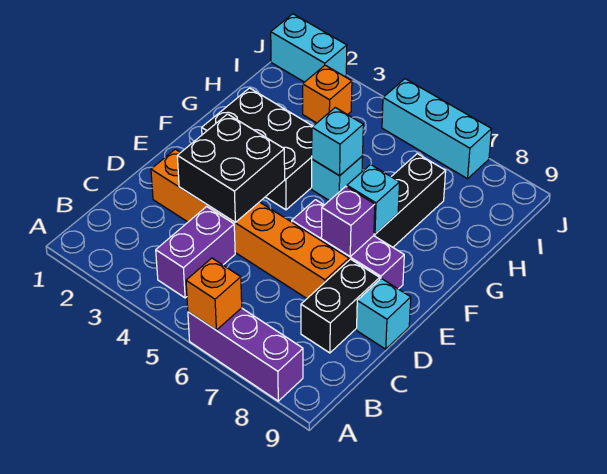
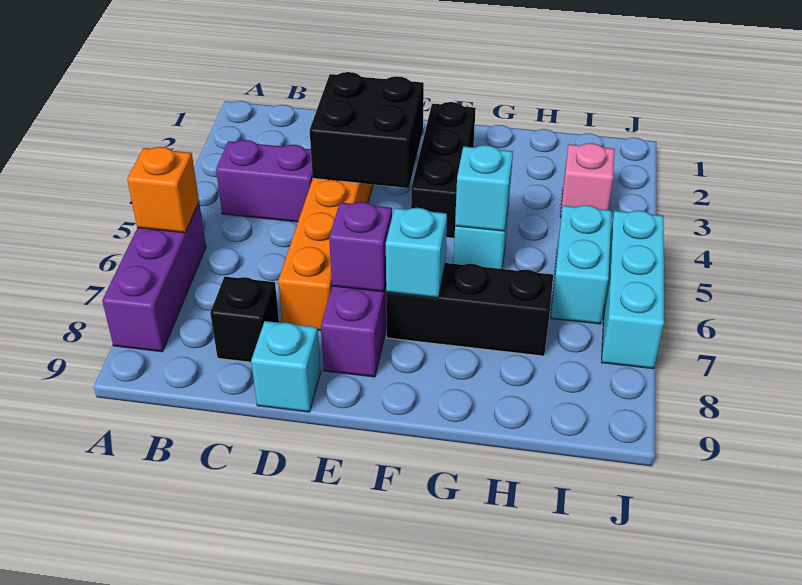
black brick C8:D8 level 1 -> black brick C8 level 1
black brick F2:G4 level 1 -> black brick F2:F4 level 1
orange brick I3 level 1 -> pink brick I3 level 1
cyan brick J1:J2 level 1 -> cyan brick I5:I6 level 1

